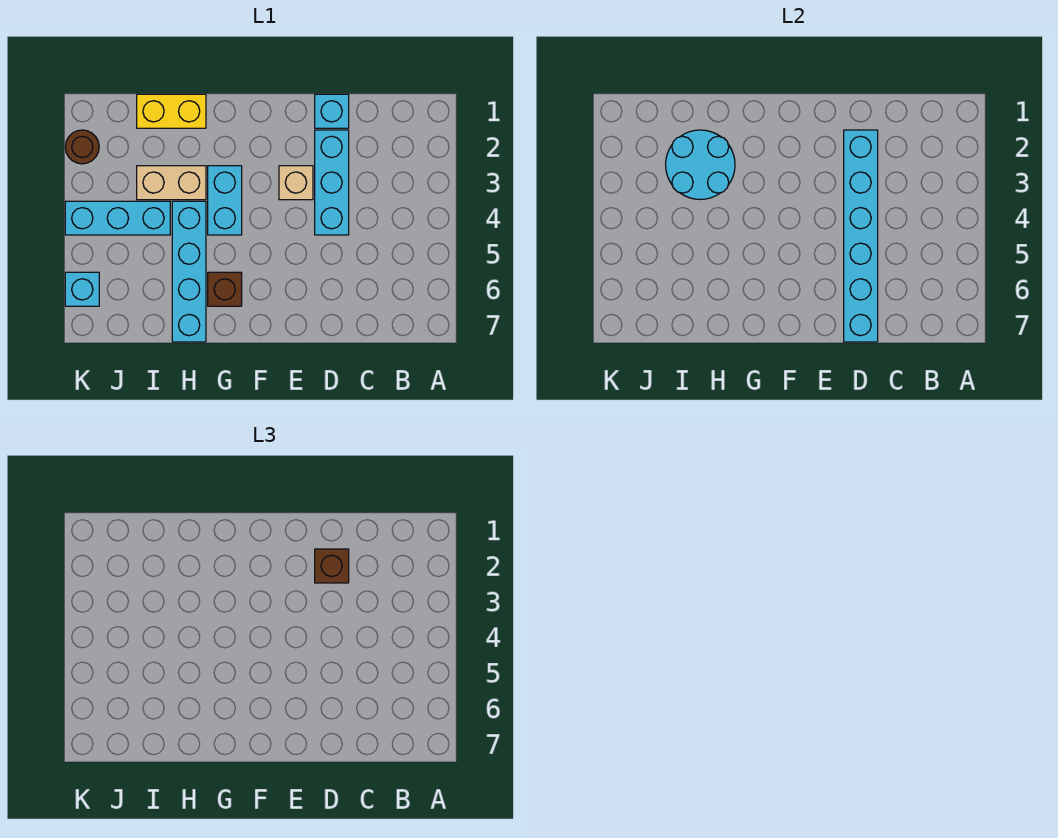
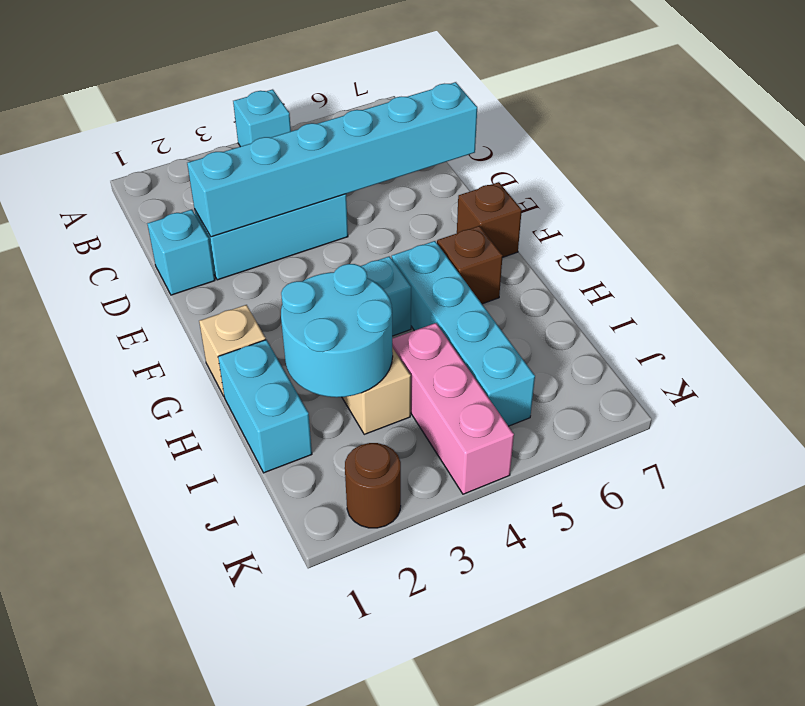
brown brick D2 level 3 -> brown brick F7 level 1
tan brick E3 level 1 -> tan brick G1 level 1
yellow brick H1:I1 level 1 -> cyan brick H1:I1 level 1
cyan brick H4:H7 level 1 -> cyan brick G5:J5 level 1
cyan brick I4:K4 level 1 -> pink brick I4:K4 level 1
cyan brick K6 level 1 -> cyan brick A4 level 1

